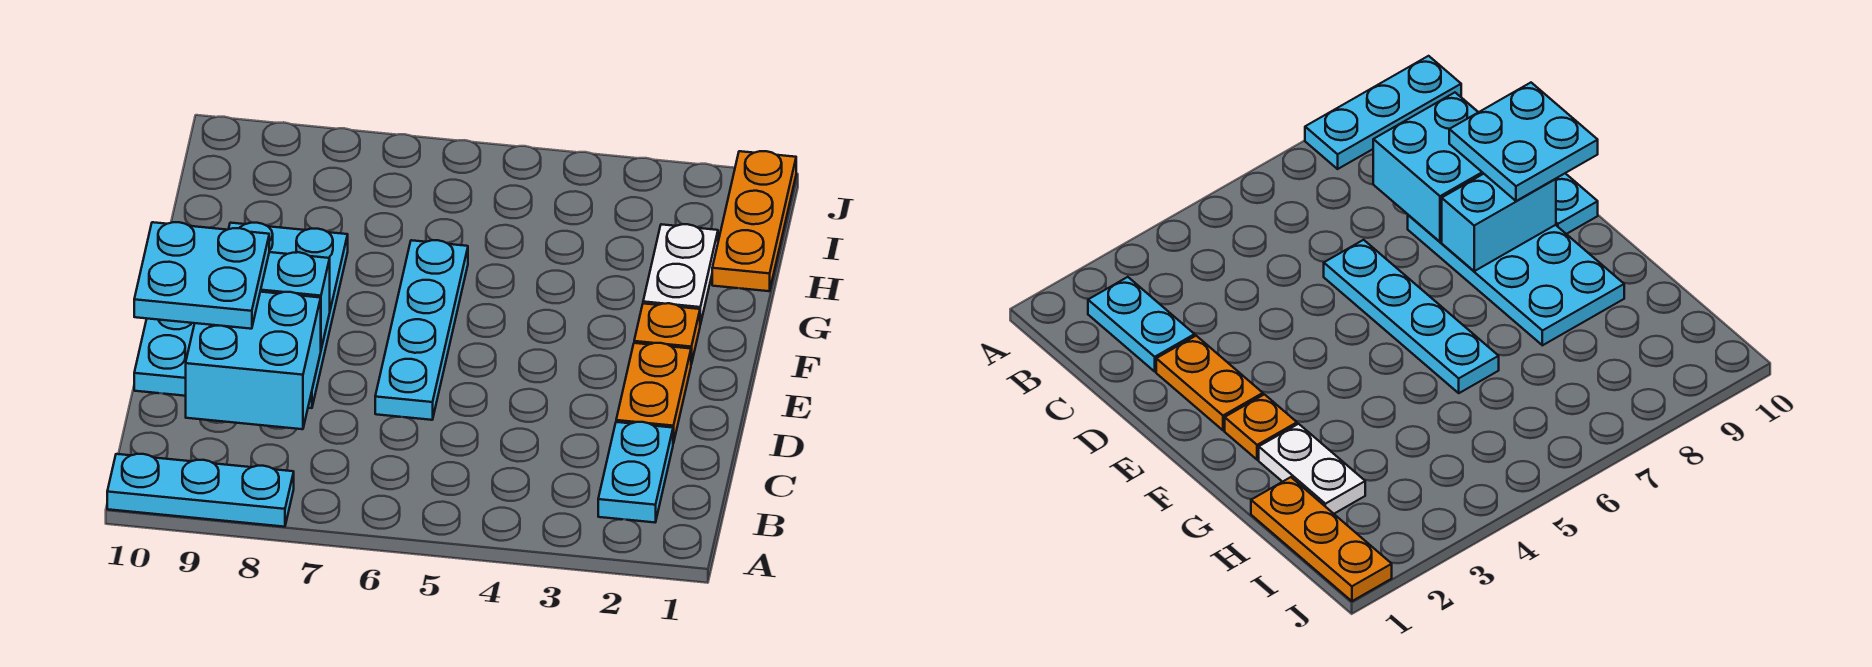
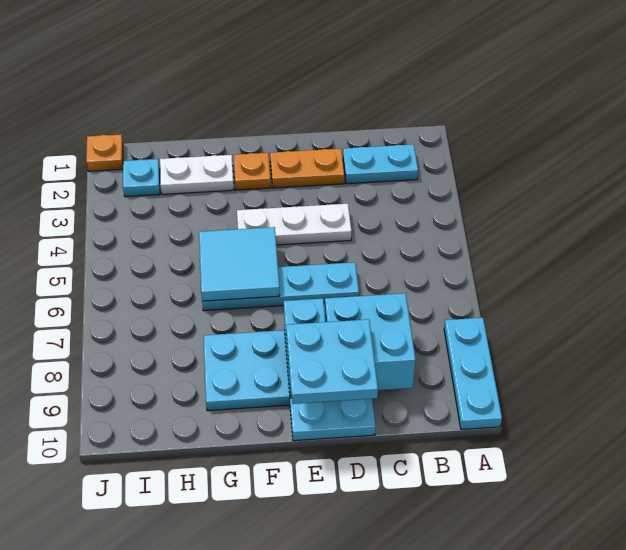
none -> white plate D4:F4 level 1
none -> cyan tile F5:G6 level 2
orange plate H1:J1 level 1 -> orange plate J1 level 1
none -> cyan plate I2 level 1

